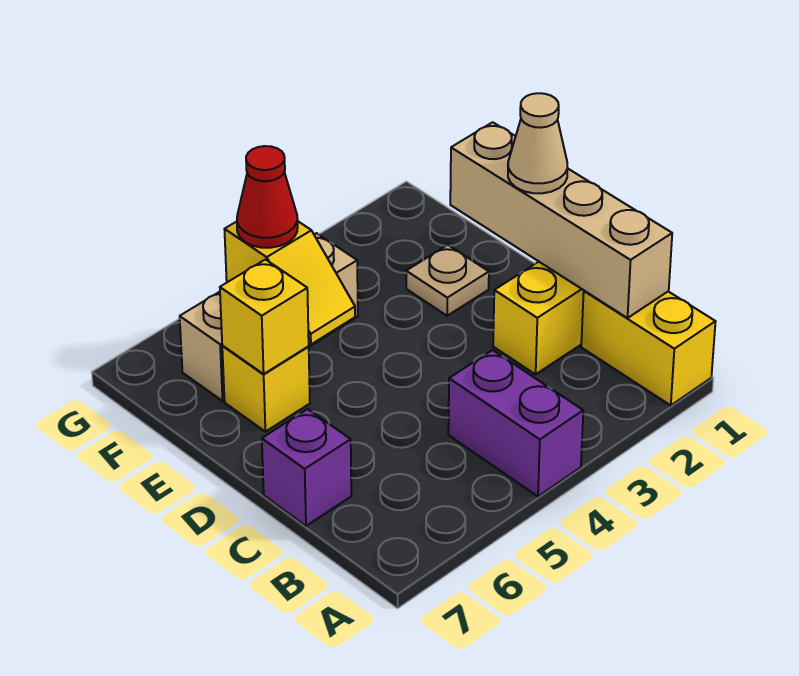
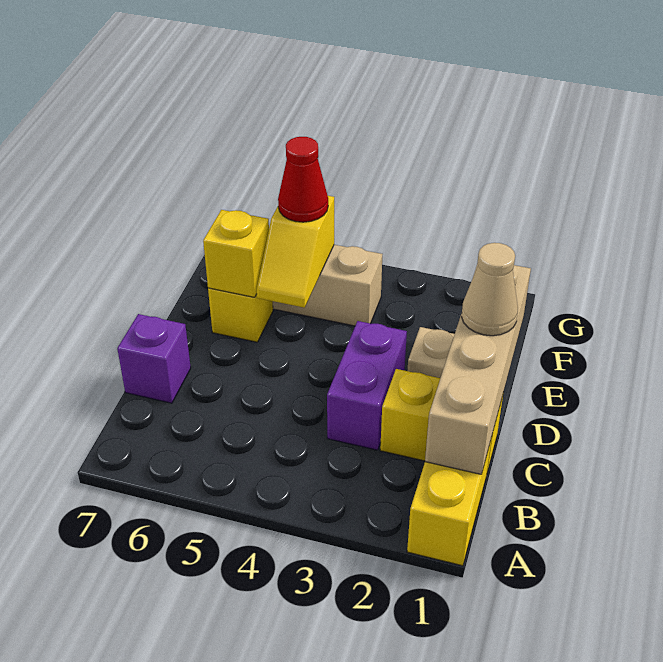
purple brick A4:B4 level 1 -> purple brick C3:D3 level 1

